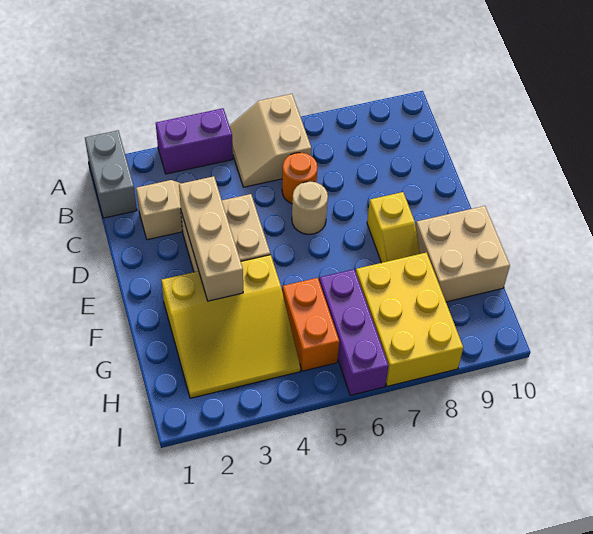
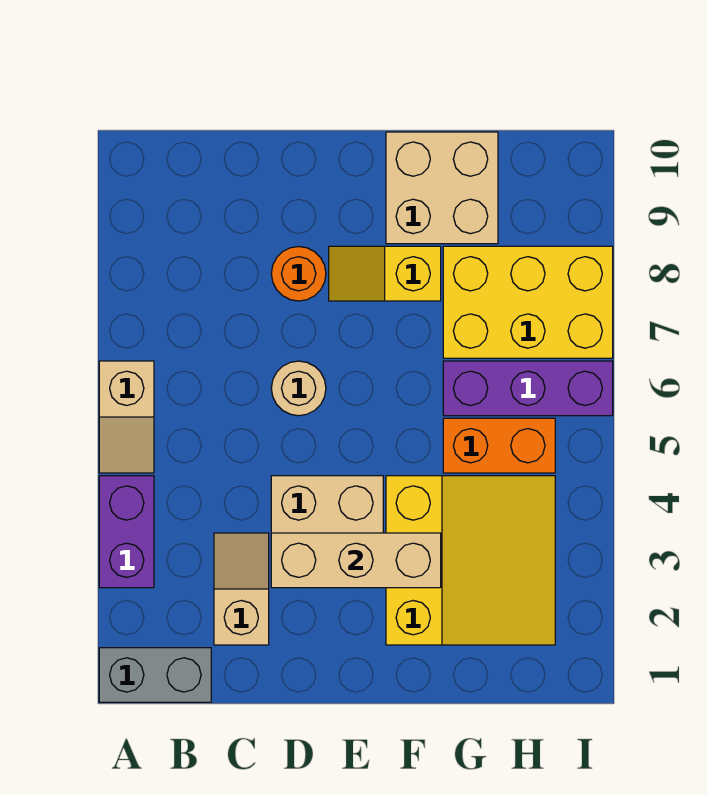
tan slope A5:B6 level 1 top 6 -> tan slope A5:A6 level 1 top 6
orange round brick C6 level 1 -> orange round brick D8 level 1
yellow slope E8:F8 level 1 top E -> yellow slope E8:F8 level 1 top F

